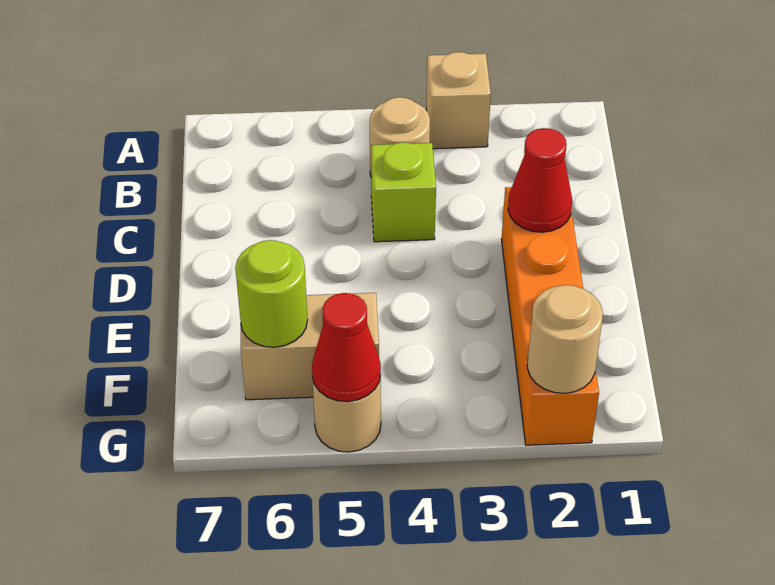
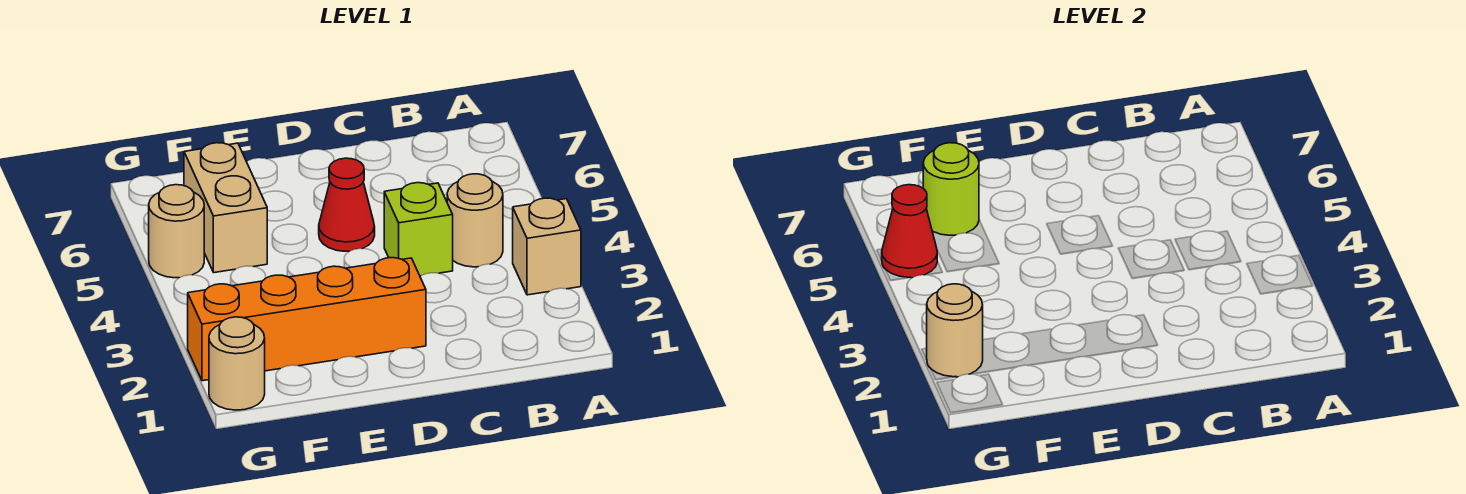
red cone D2 level 2 -> red cone D5 level 1
none -> tan round brick G1 level 1

